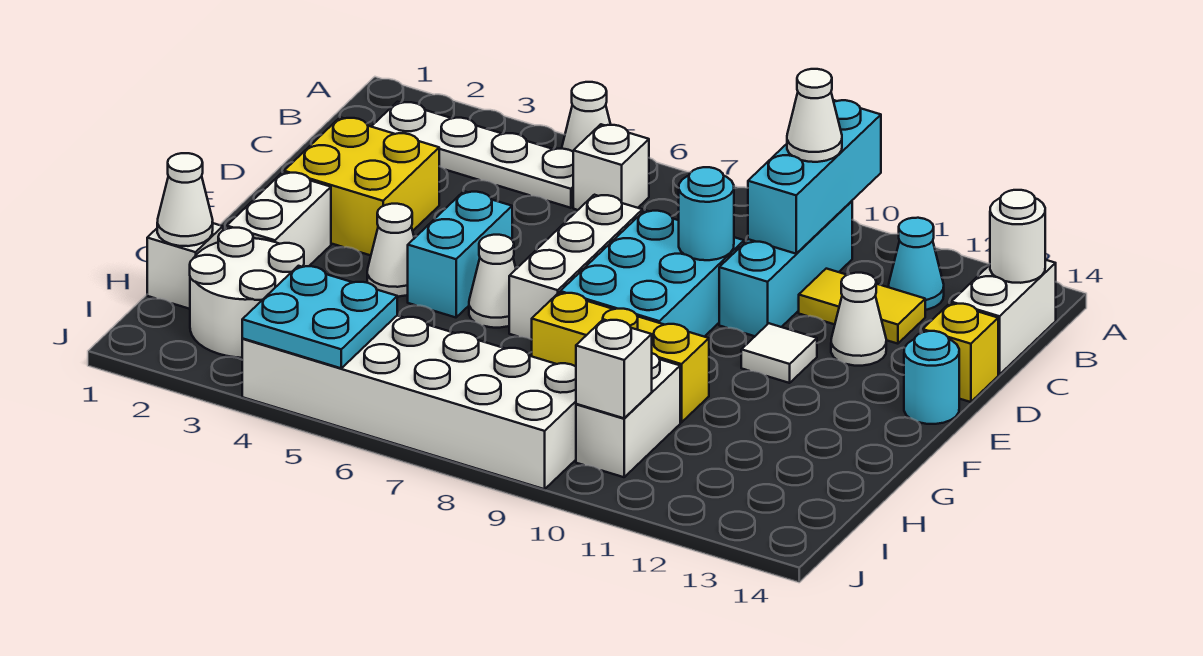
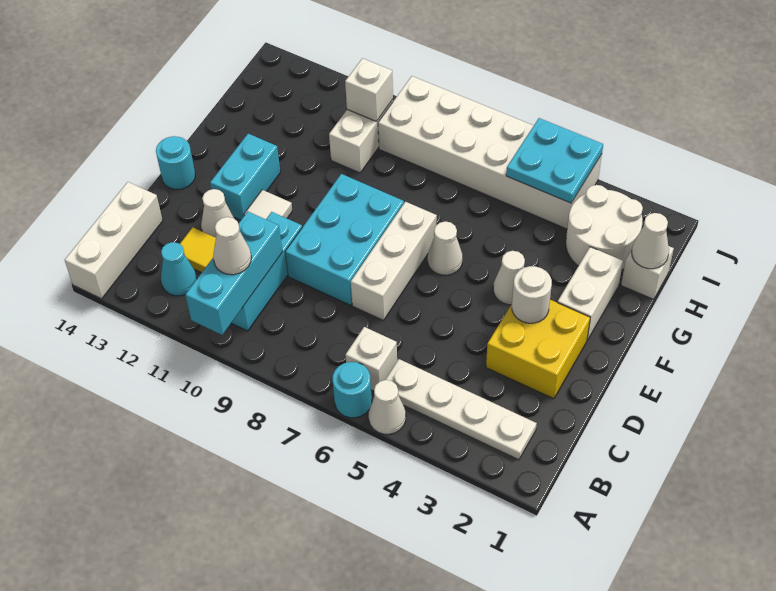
white brick B14:C14 level 1 -> white brick A14:C14 level 1
white round brick B14 level 2 -> white round brick E3 level 2
cyan round brick D9 level 2 -> cyan round brick A6 level 1
yellow brick D14 level 1 -> none
cyan brick E5:F5 level 1 -> cyan brick E12:F12 level 1
yellow brick G8:G10 level 1 -> none

